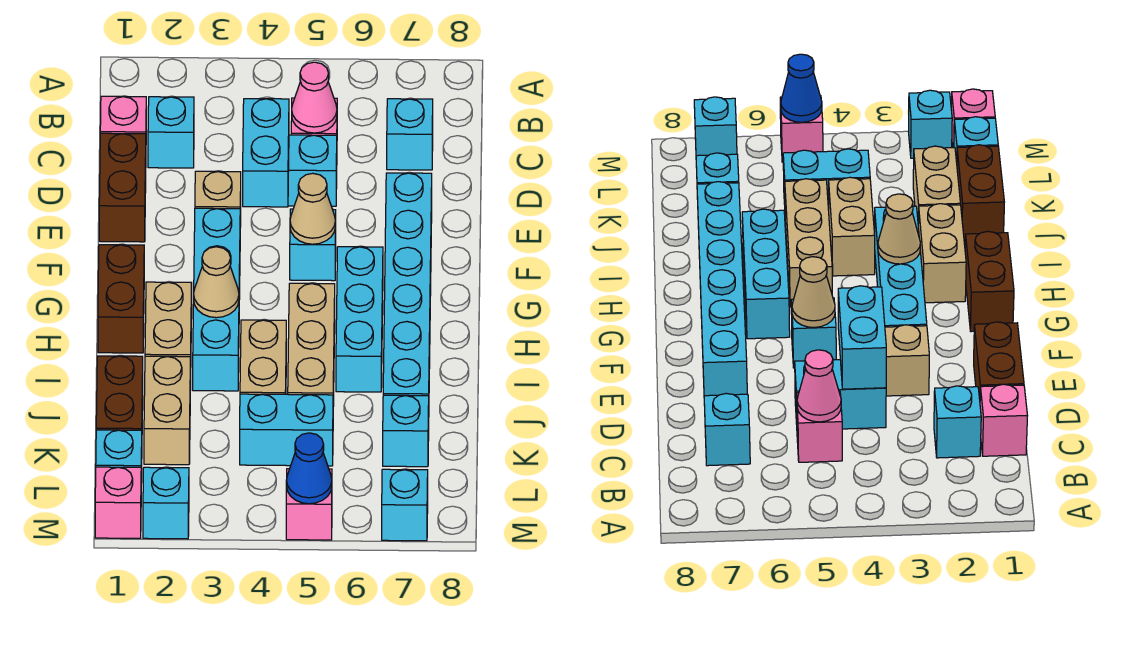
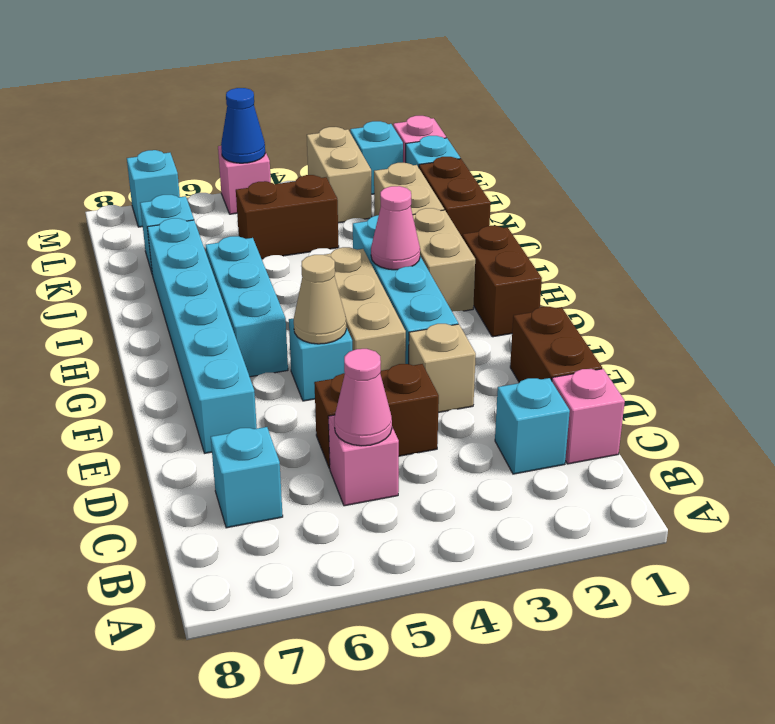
cyan brick D4:D5 level 1 -> brown brick D4:D5 level 1
cyan brick D4:E4 level 2 -> none
tan cone H3 level 2 -> pink cone H3 level 2
tan brick H5:J5 level 1 -> tan brick F4:H4 level 1
tan brick I4:J4 level 1 -> tan brick L3:M3 level 1
cyan brick K4:K5 level 1 -> brown brick K4:K5 level 1

